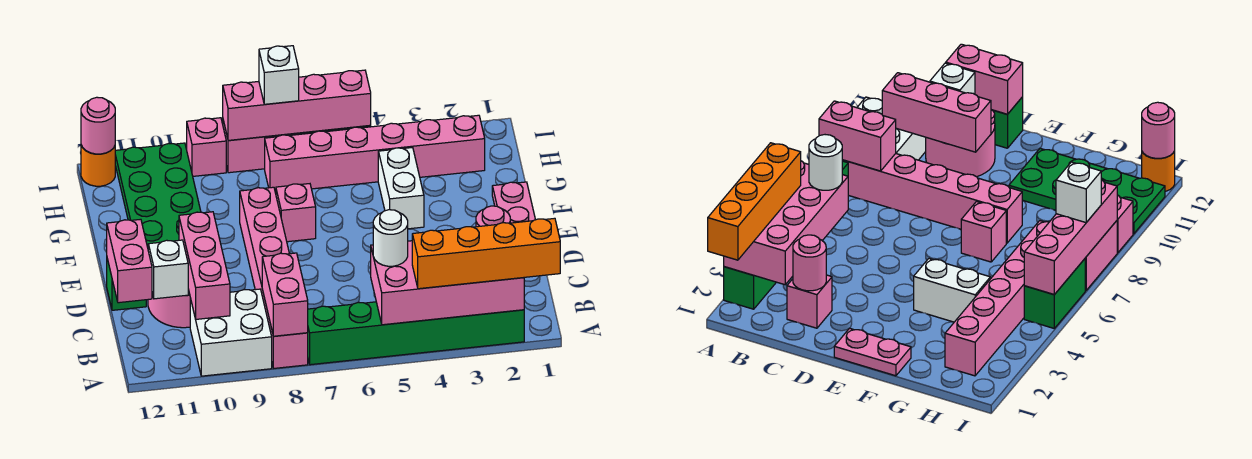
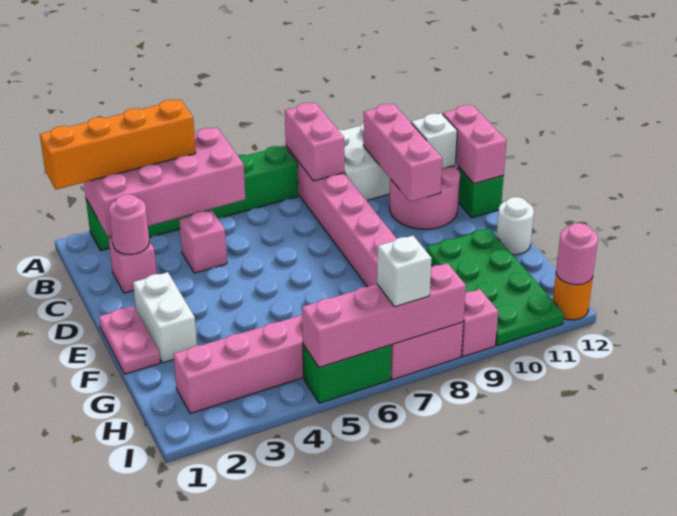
white round brick B5 level 3 -> white round brick F12 level 1
white brick F4:G4 level 1 -> white brick E2:F2 level 1
pink brick F7 level 1 -> pink brick C4 level 1

